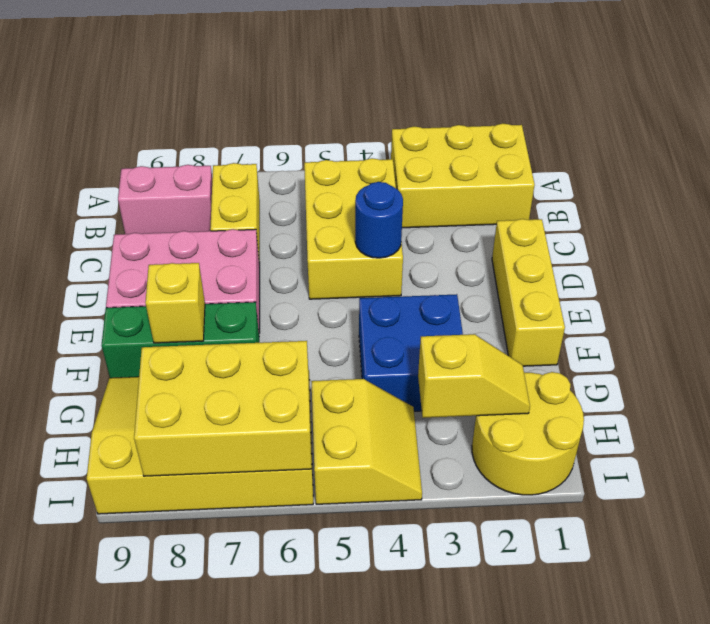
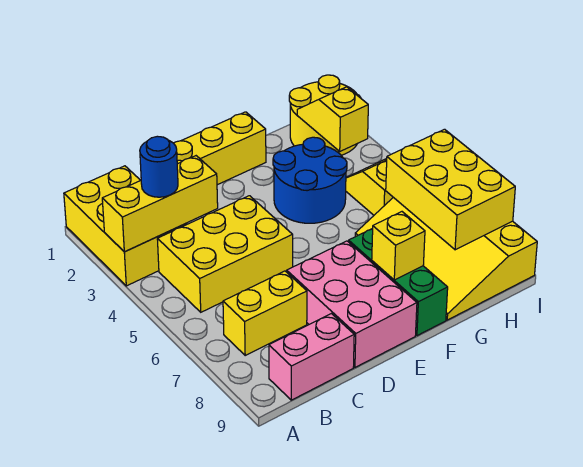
none -> yellow brick A3:C3 level 2
pink brick B8:B9 level 1 -> pink brick B9:C9 level 1
blue round brick D4 level 2 -> blue round brick B3 level 3
blue brick F3:G4 level 1 -> blue round brick F3:G4 level 1

